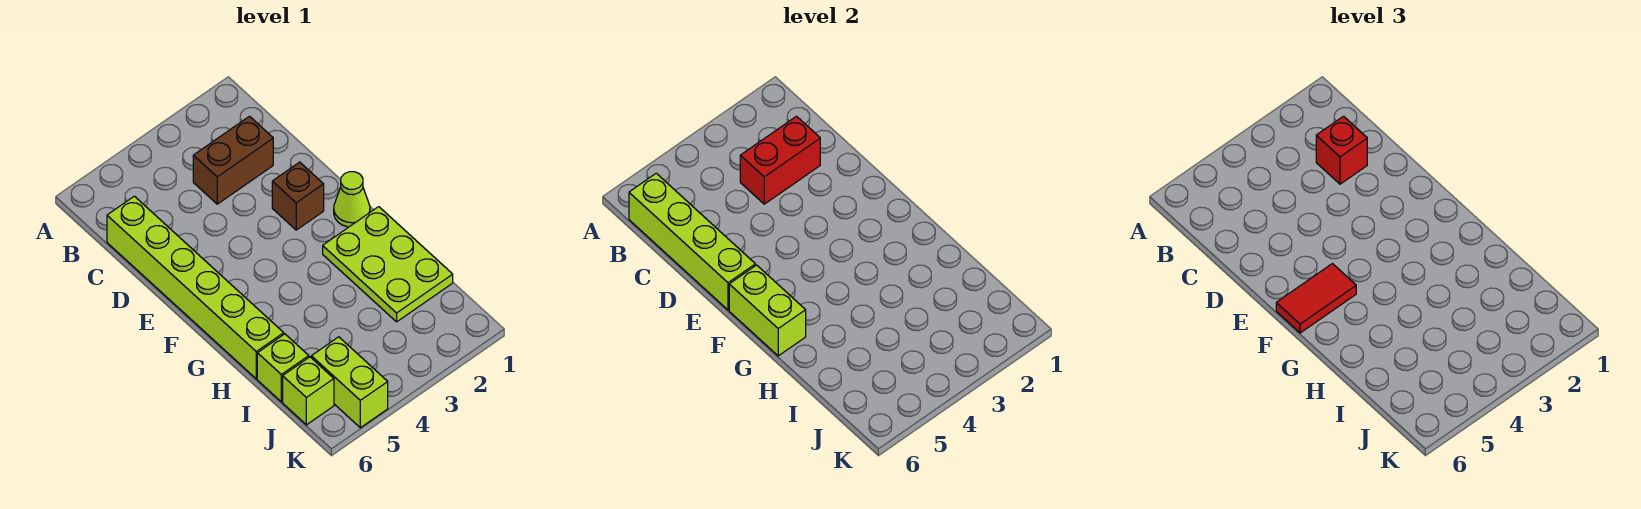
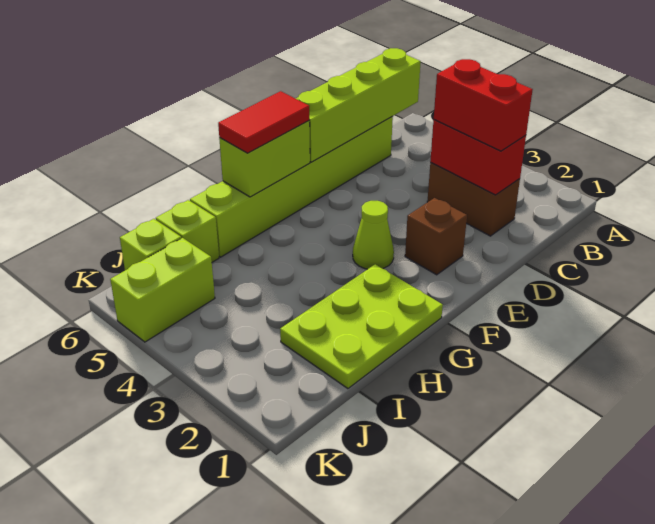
red brick C2 level 3 -> red brick C2:C3 level 3
lime cone F1 level 1 -> lime cone F3 level 1
red tile F5:F6 level 3 -> red tile F6:G6 level 3

